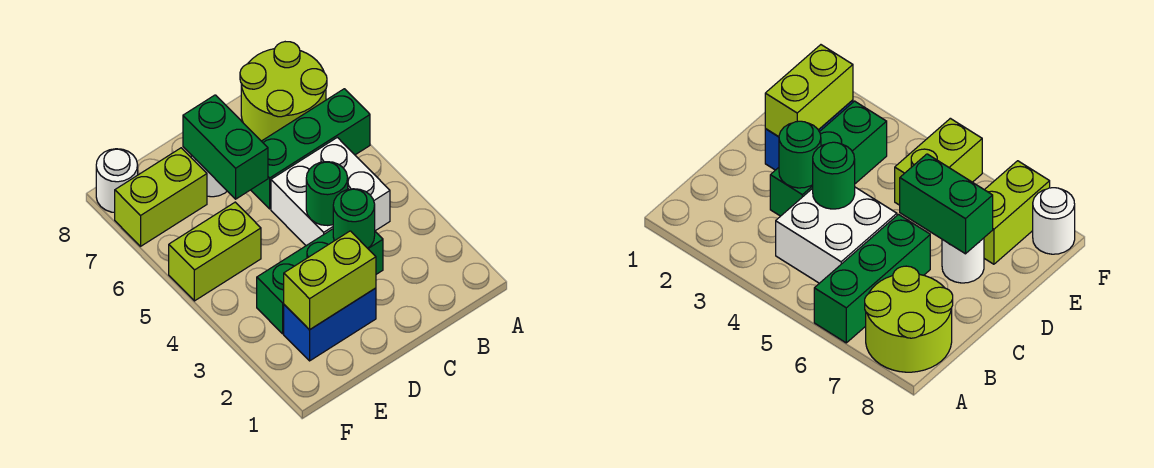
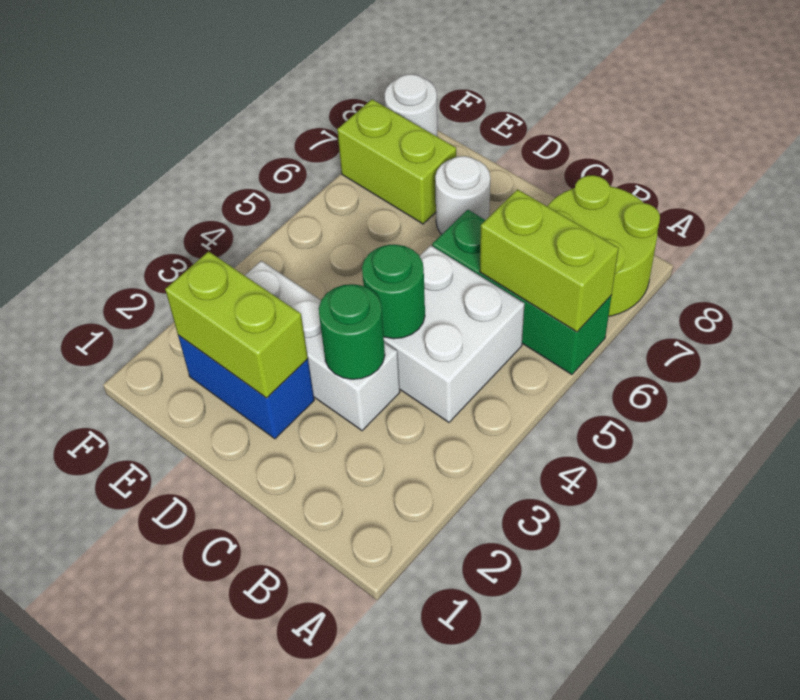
green brick C3:E3 level 1 -> white brick C3:E3 level 1
green brick D6:D7 level 2 -> none
lime brick E5:F5 level 1 -> lime brick A6:B6 level 2

